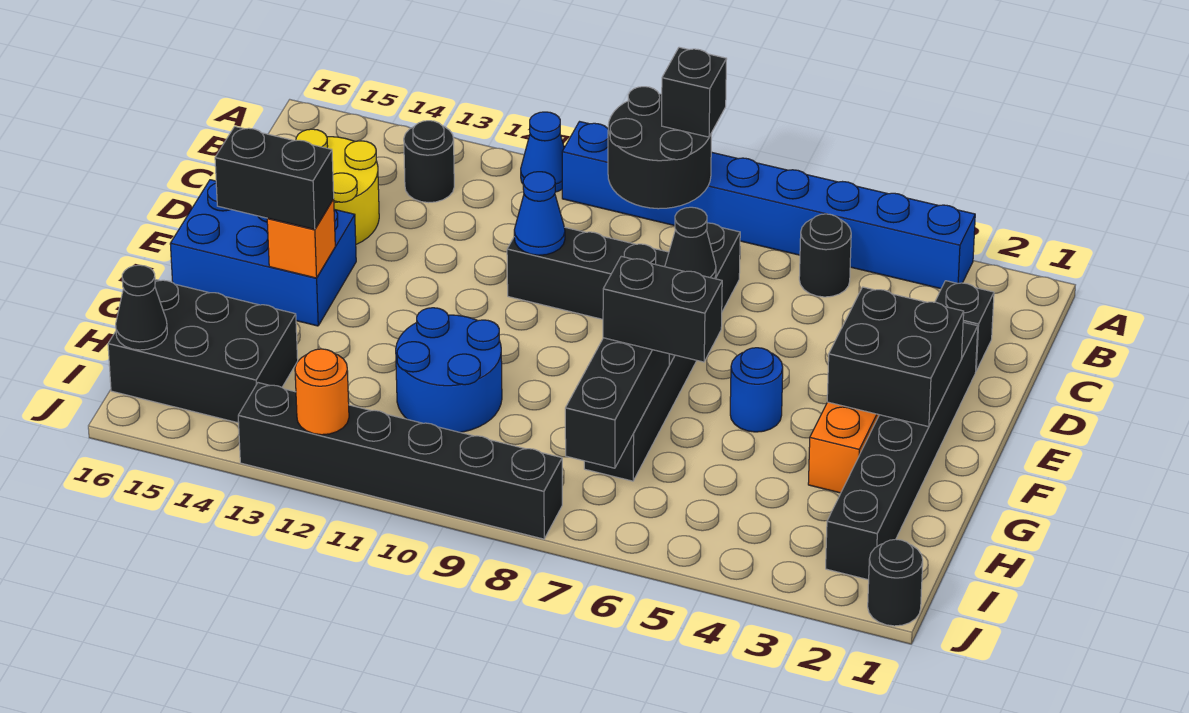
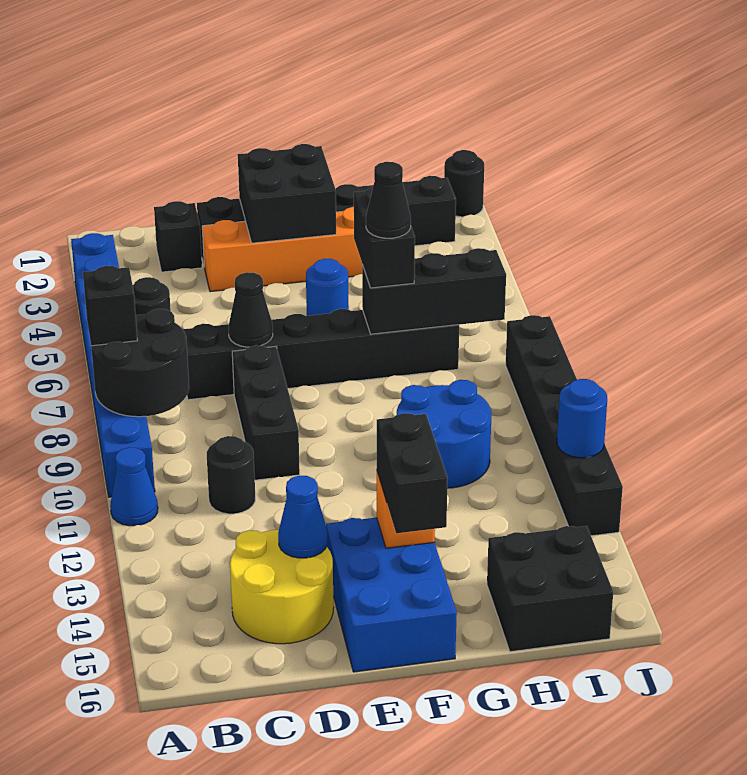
black round brick B13 level 1 -> black round brick C11 level 1
blue cone D10 level 2 -> blue cone D14 level 2
black brick H14:I16 level 1 -> black brick H15:I16 level 1
black cone I16 level 2 -> black cone G7 level 4
orange round brick J12 level 2 -> blue round brick J12 level 2

